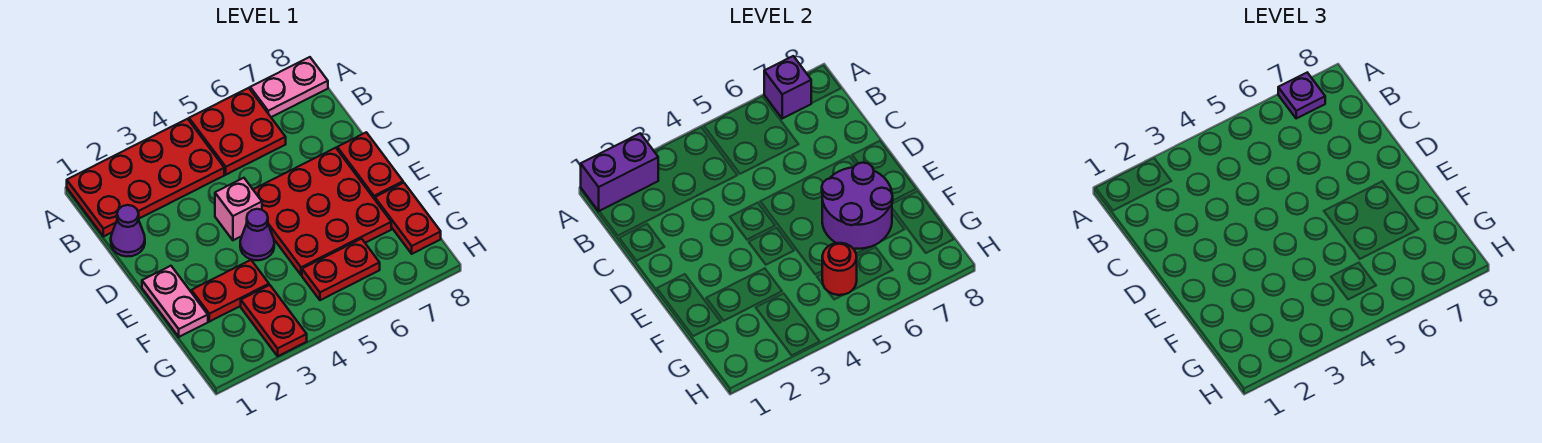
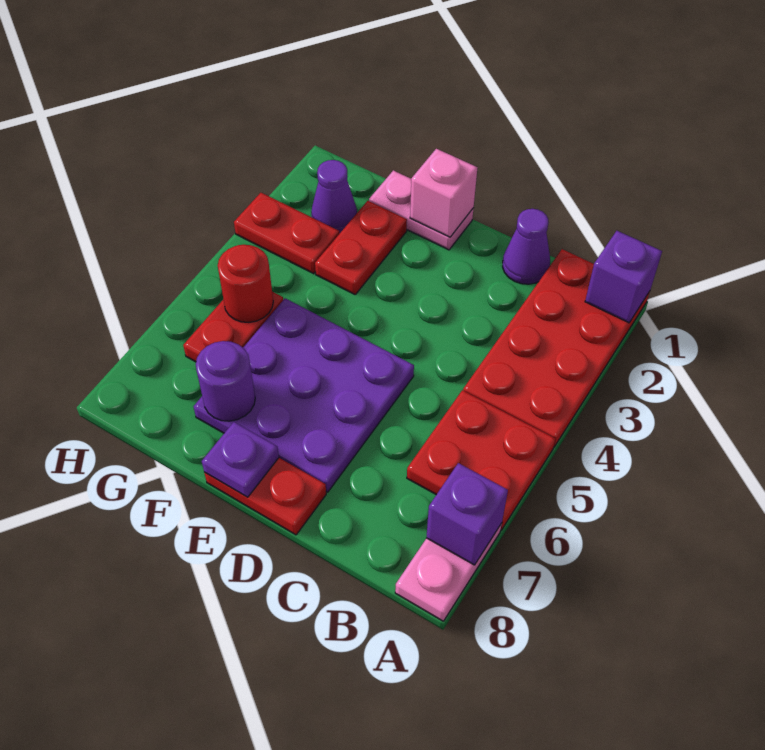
purple brick A1:A2 level 2 -> purple brick A1 level 2
purple plate A7 level 3 -> purple plate E8 level 2
pink brick D4 level 1 -> pink brick E1 level 2
red plate D5:F7 level 1 -> purple plate D5:F7 level 1
purple cone E4 level 1 -> purple cone G2 level 1
purple round brick E6:F7 level 2 -> purple round brick F7 level 2
red plate F8:G8 level 1 -> none

